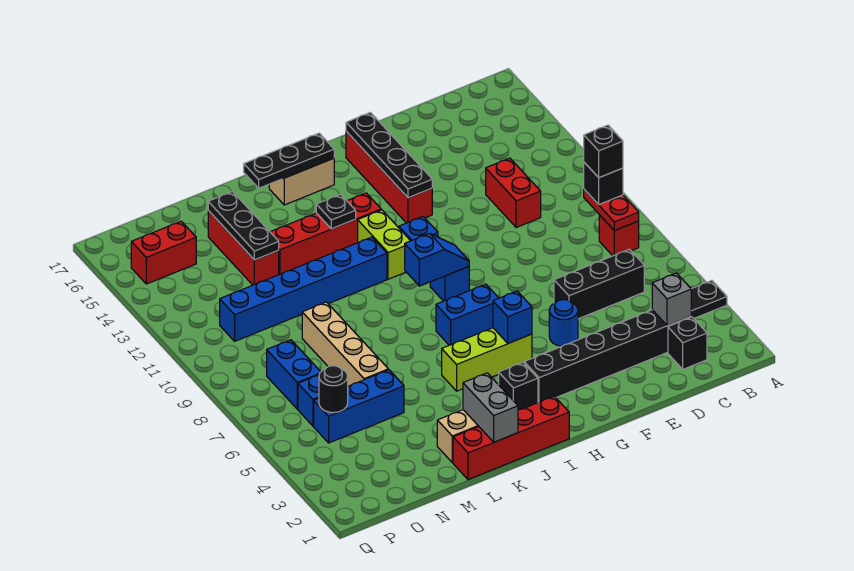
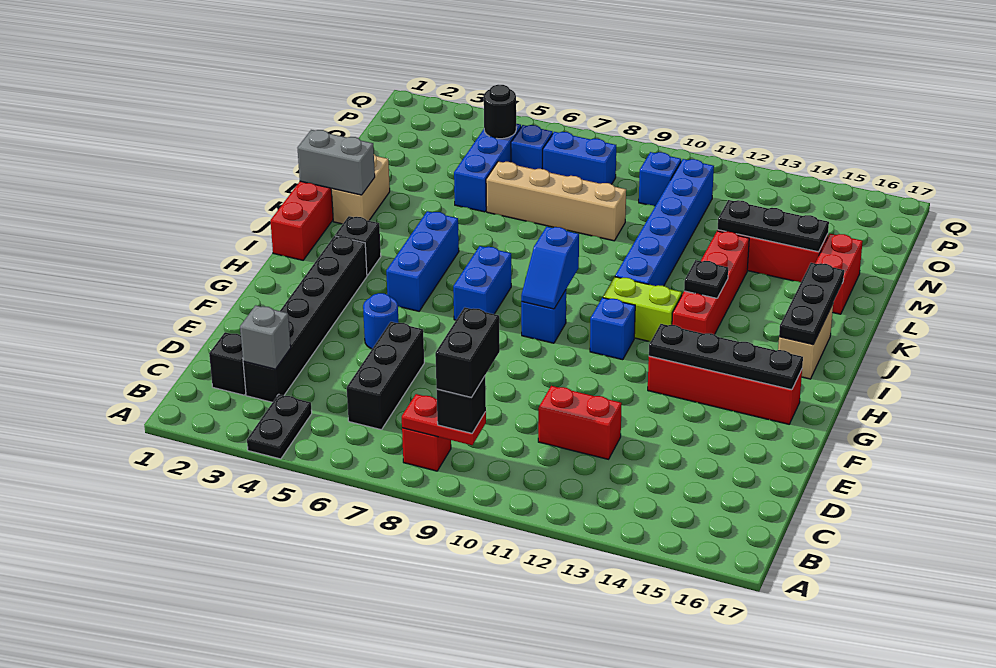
black brick B9 level 4 -> black brick B9:C9 level 4
lime brick H5:J5 level 1 -> blue brick H5:J5 level 1
blue brick H5 level 2 -> blue brick O10 level 1
red brick O15:P15 level 1 -> red brick L16:M16 level 1

